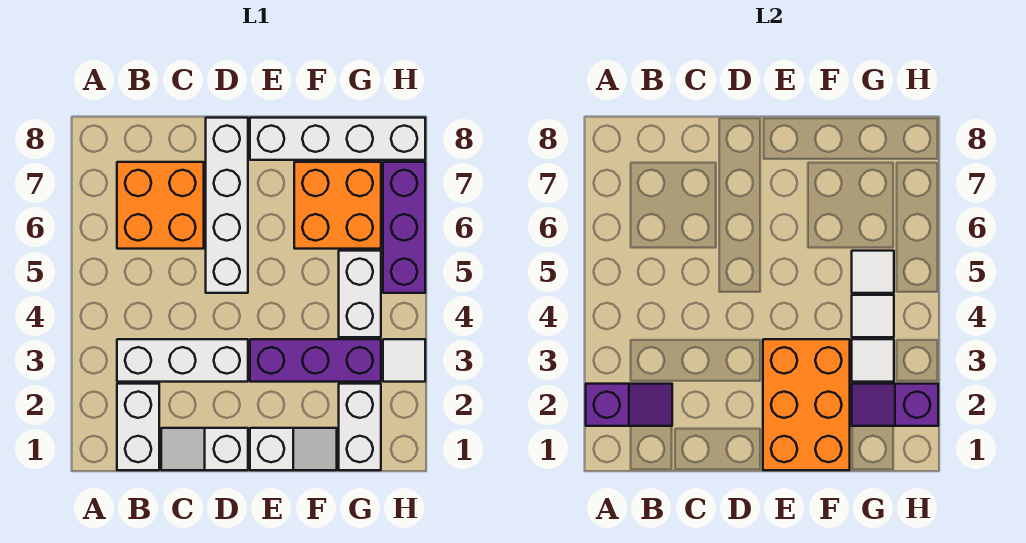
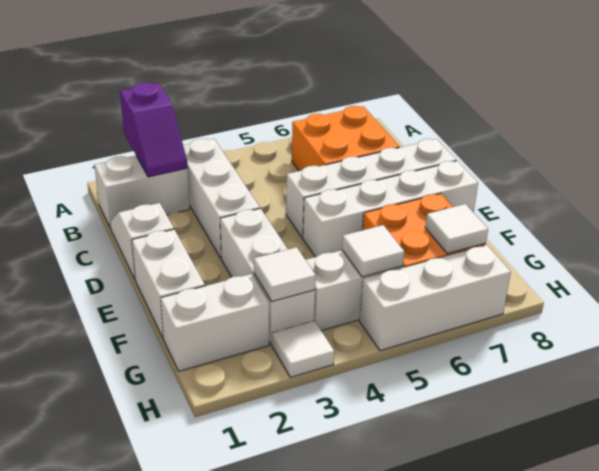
white slope E1:F1 level 1 top E -> white brick E1:F1 level 1
orange brick E1:F3 level 2 -> none
purple brick E3:G3 level 1 -> white brick E3:G3 level 1
white brick E8:H8 level 1 -> white brick E5:E8 level 1
purple slope G2:H2 level 2 top H -> none
white tile G4 level 2 -> white tile G7 level 2
purple brick H5:H7 level 1 -> white brick H5:H7 level 1

